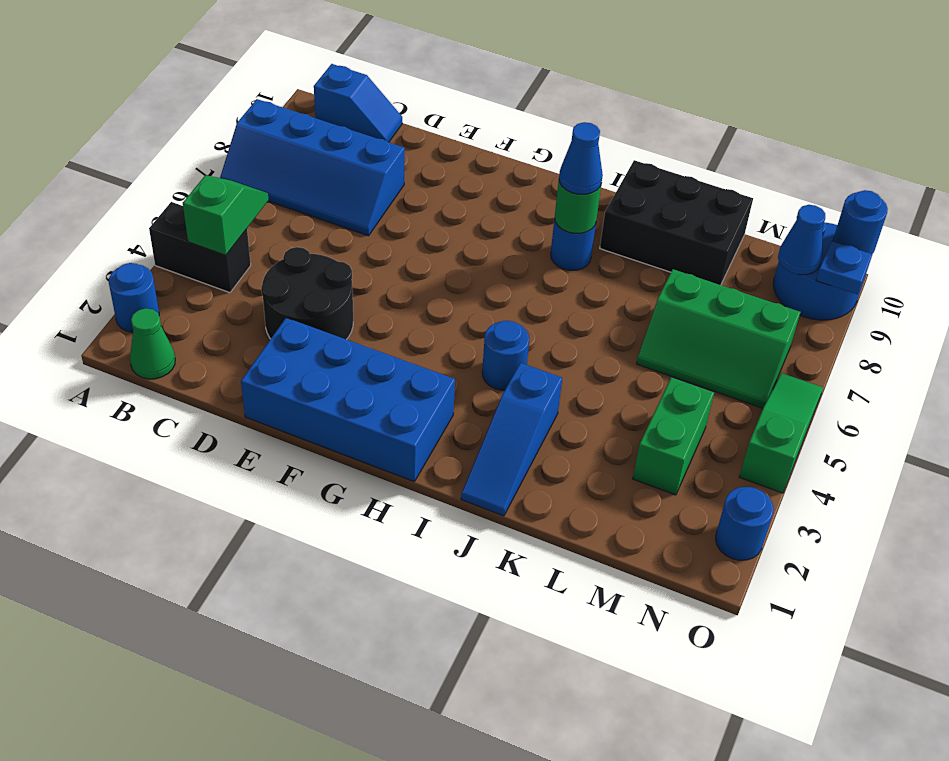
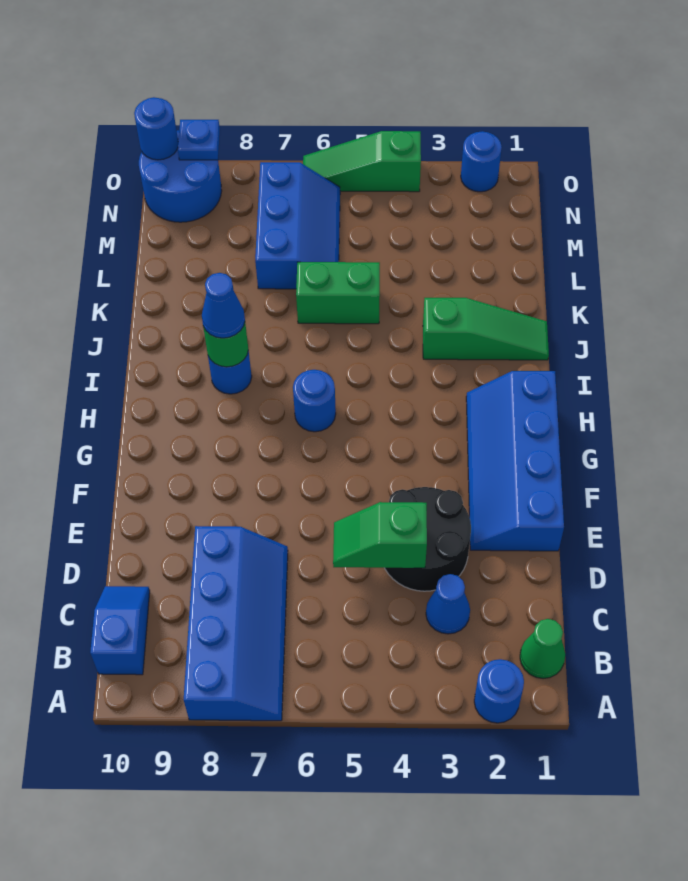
black brick A4:B4 level 1 -> none
green slope B4:B5 level 2 top 4 -> green slope D4:D5 level 2 top 4
blue brick E1:H2 level 1 -> blue slope E1:H2 level 1 top 1
blue round brick I4 level 1 -> blue round brick H6 level 1
blue slope J1:J3 level 1 top 3 -> green slope J1:J3 level 1 top 3
black brick J9:L10 level 1 -> none
green slope L6:N7 level 1 top 7 -> blue slope L6:N7 level 1 top 7
green brick M3:M4 level 1 -> green brick K5:K6 level 1
blue cone N9 level 2 -> blue cone C3 level 1

